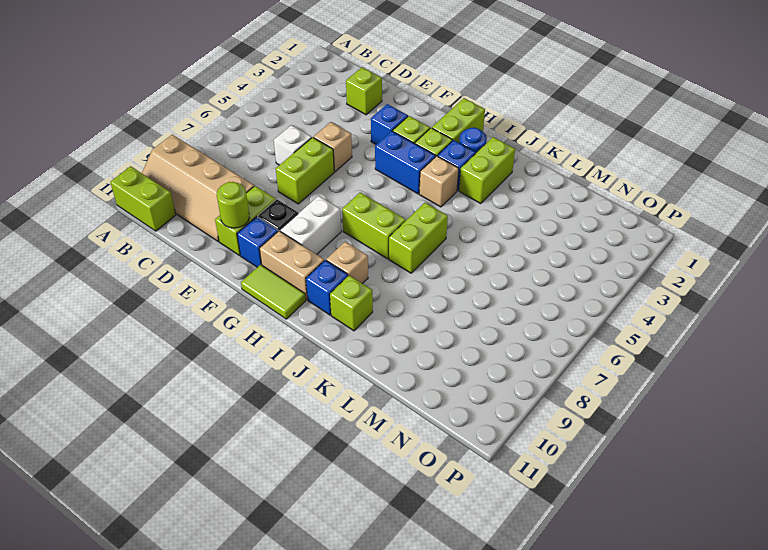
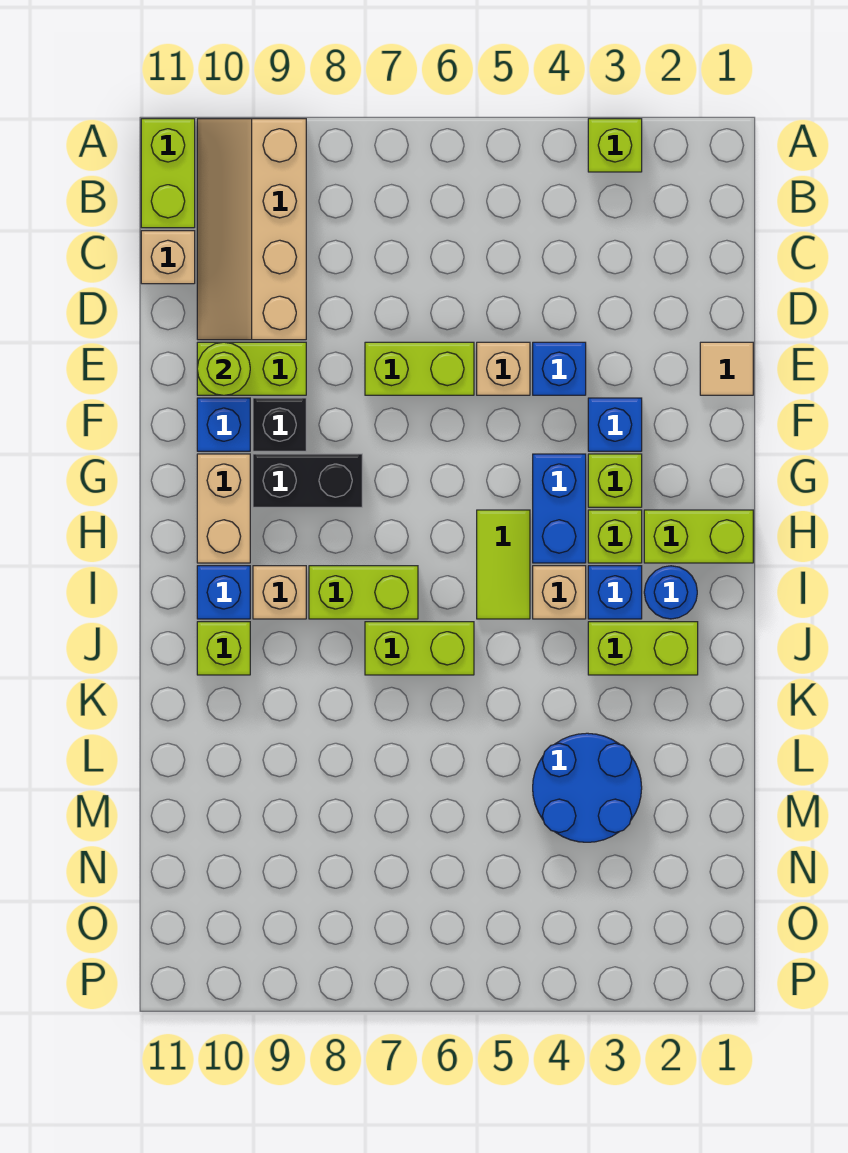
none -> tan brick C11 level 1
lime brick D2 level 1 -> lime brick A3 level 1
white brick D6 level 1 -> none
none -> tan tile E1 level 1
none -> blue brick E4 level 1
white brick G8:G9 level 1 -> black brick G8:G9 level 1
lime tile G11:H11 level 1 -> lime tile H5:I5 level 1
lime brick H7:I7 level 1 -> lime brick I7:I8 level 1
none -> blue round brick L3:M4 level 1

